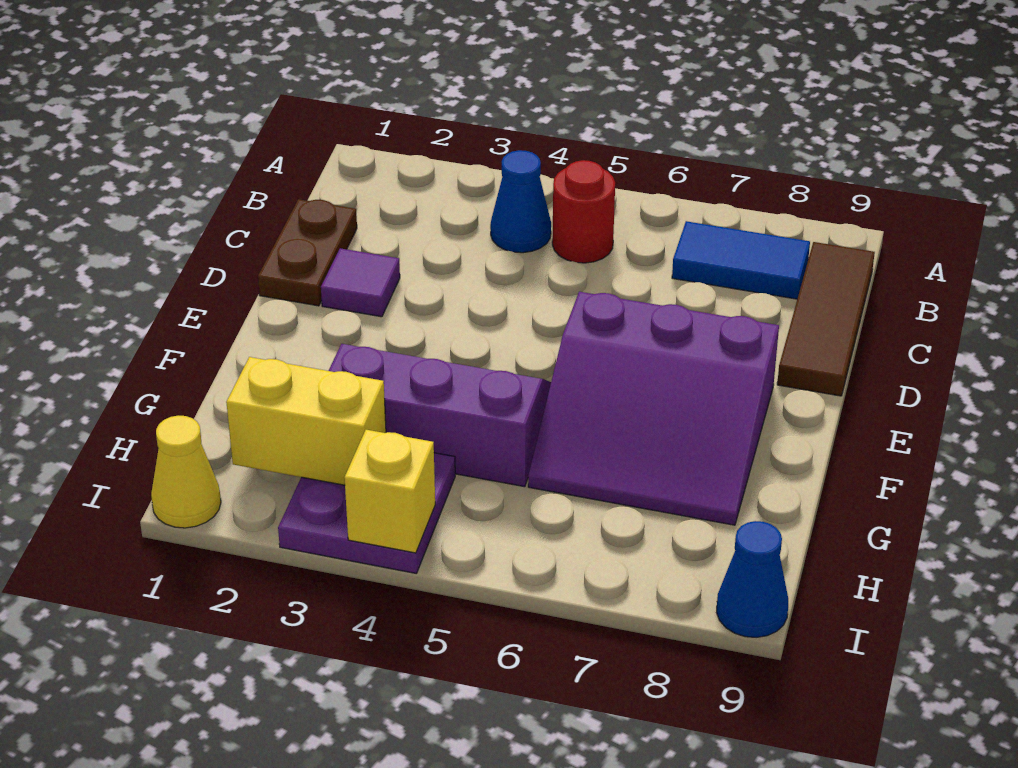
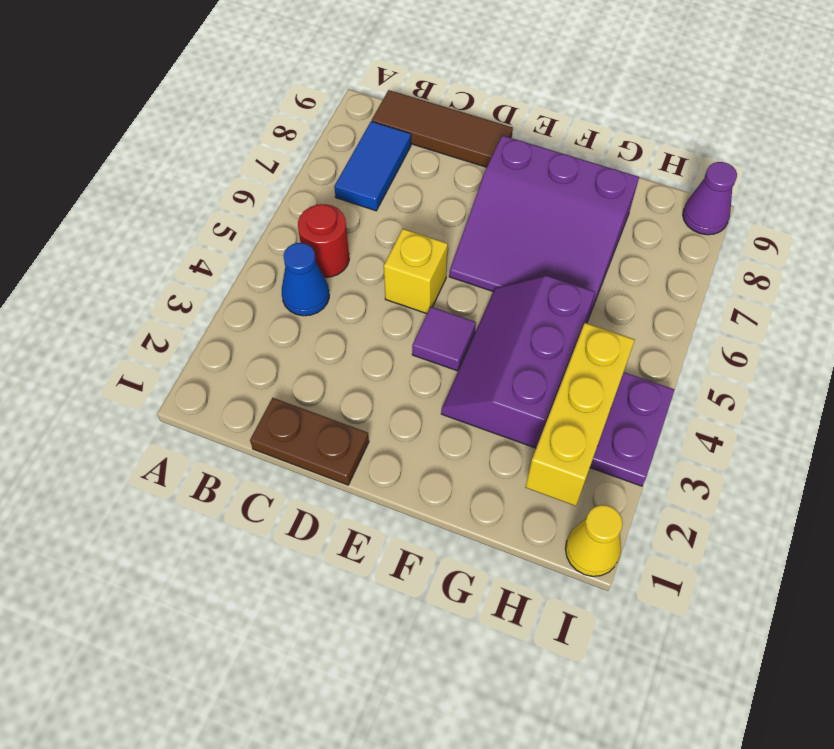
purple tile D2 level 1 -> purple tile E4 level 1
purple slope E6:G8 level 1 top E -> purple slope E6:G8 level 1 top 8
yellow brick H2:H3 level 2 -> yellow brick H2:H4 level 2
yellow brick I4 level 2 -> yellow brick D5 level 1
blue cone I9 level 1 -> purple cone I9 level 1

